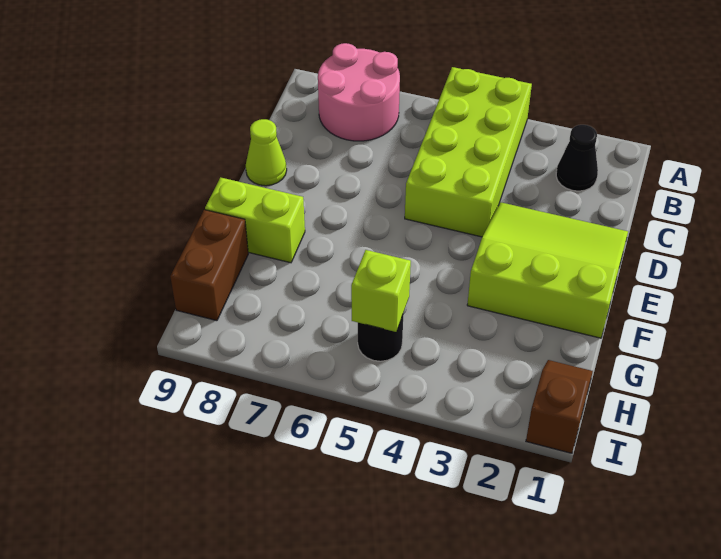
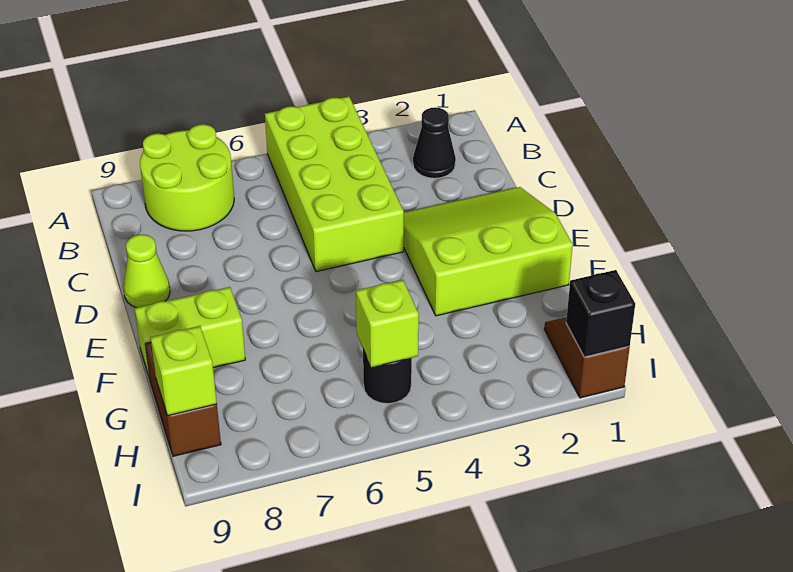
pink round brick A7:B8 level 1 -> lime round brick A7:B8 level 1
none -> lime brick H9 level 2
none -> black brick I1 level 2

